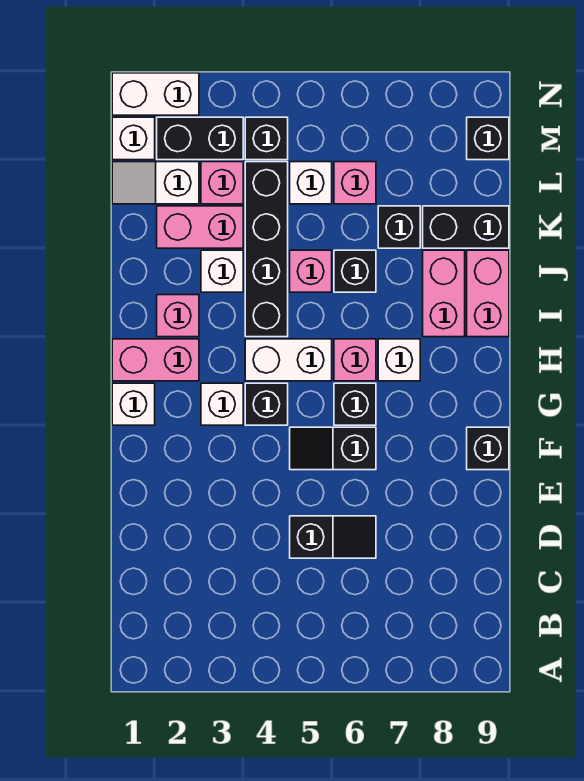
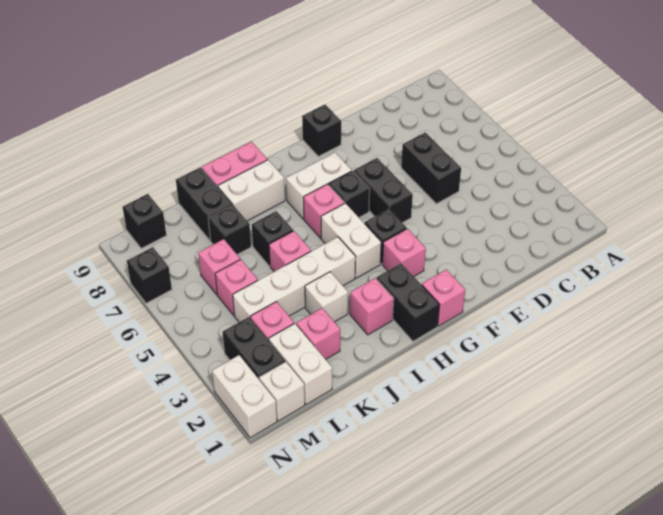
black slope D5:D6 level 1 top 5 -> black brick D5:D6 level 1
black slope F5:F6 level 1 top 6 -> black brick F5:F6 level 1
white brick G1 level 1 -> pink brick G1 level 1
white brick G3 level 1 -> pink brick G3 level 1
pink brick H1:H2 level 1 -> black brick H1:H2 level 1
white brick H7 level 1 -> white brick G7:H7 level 1
black brick I4:L4 level 1 -> white brick I4:L4 level 1
pink brick I8:J8 level 1 -> white brick I8:J8 level 1
pink brick K2:K3 level 1 -> pink brick K2 level 1
white slope L1:L2 level 1 top 2 -> white brick L1:L2 level 1
white brick L5 level 1 -> pink brick L5 level 1
black brick M4 level 1 -> black brick N7 level 1

